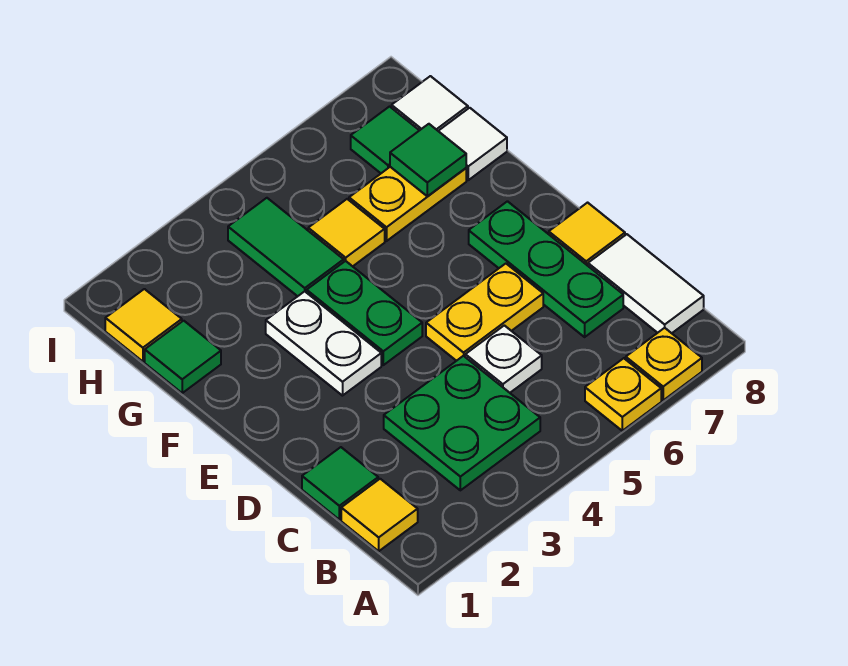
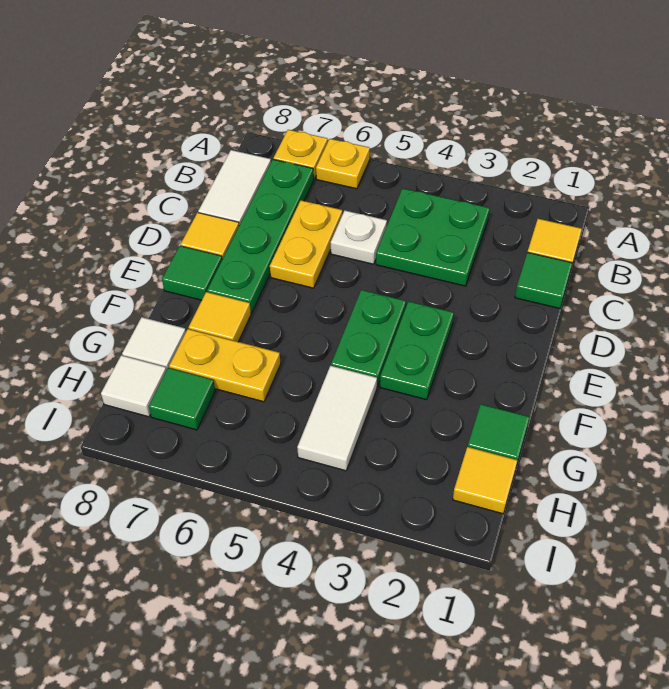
green plate C7:E7 level 1 -> green plate B7:E7 level 1
yellow plate D5:D6 level 1 -> yellow plate C6:D6 level 1
white plate E3:F3 level 1 -> green plate E3:F3 level 1
green tile G4:H4 level 1 -> white tile G4:H4 level 1
yellow tile G5 level 1 -> yellow tile F7 level 1
green tile G7 level 2 -> green tile E8 level 1

